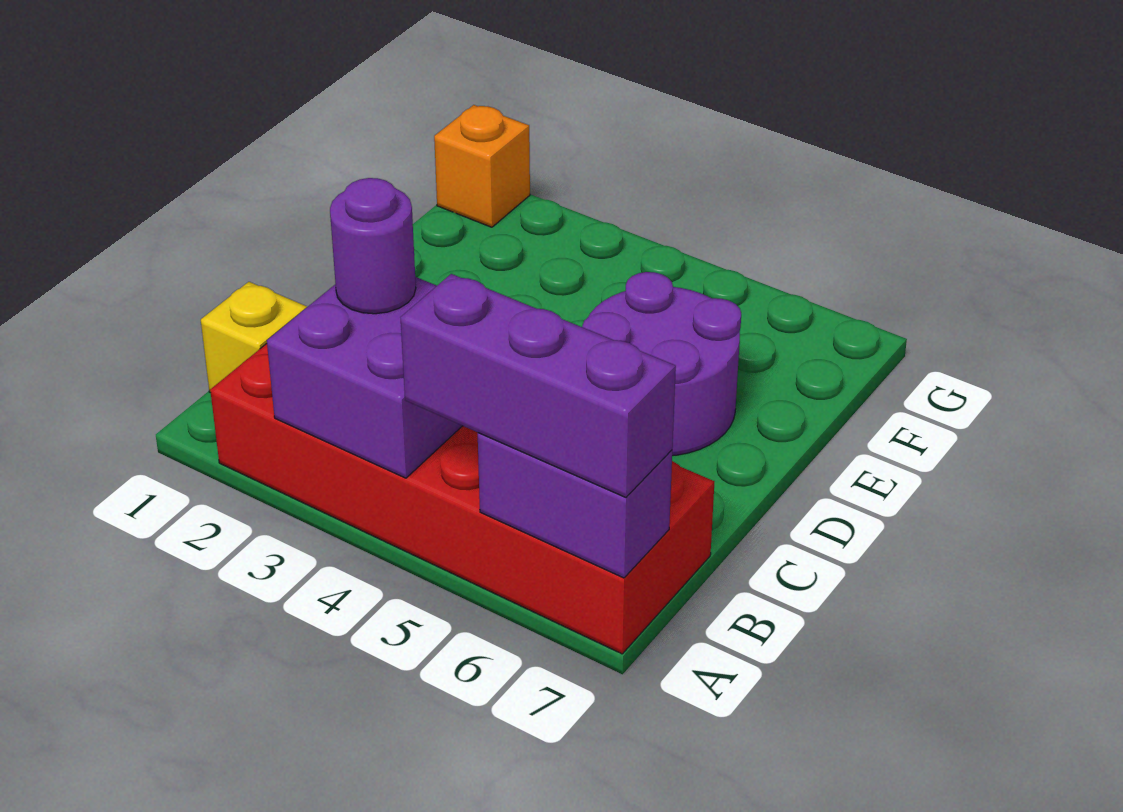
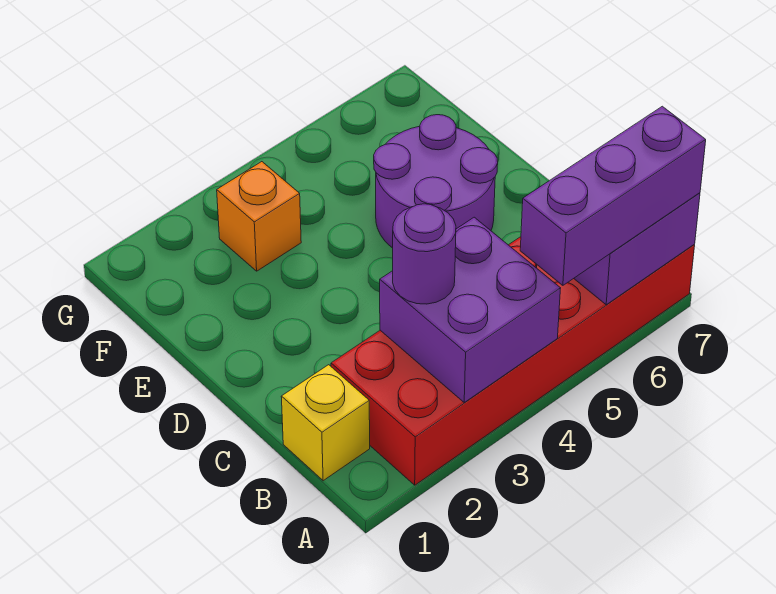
orange brick G1 level 1 -> orange brick F3 level 1

